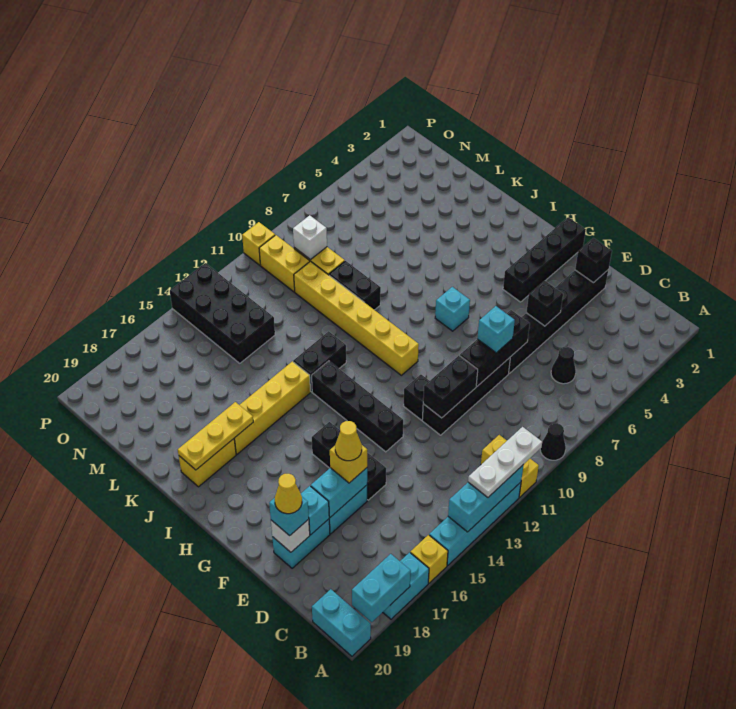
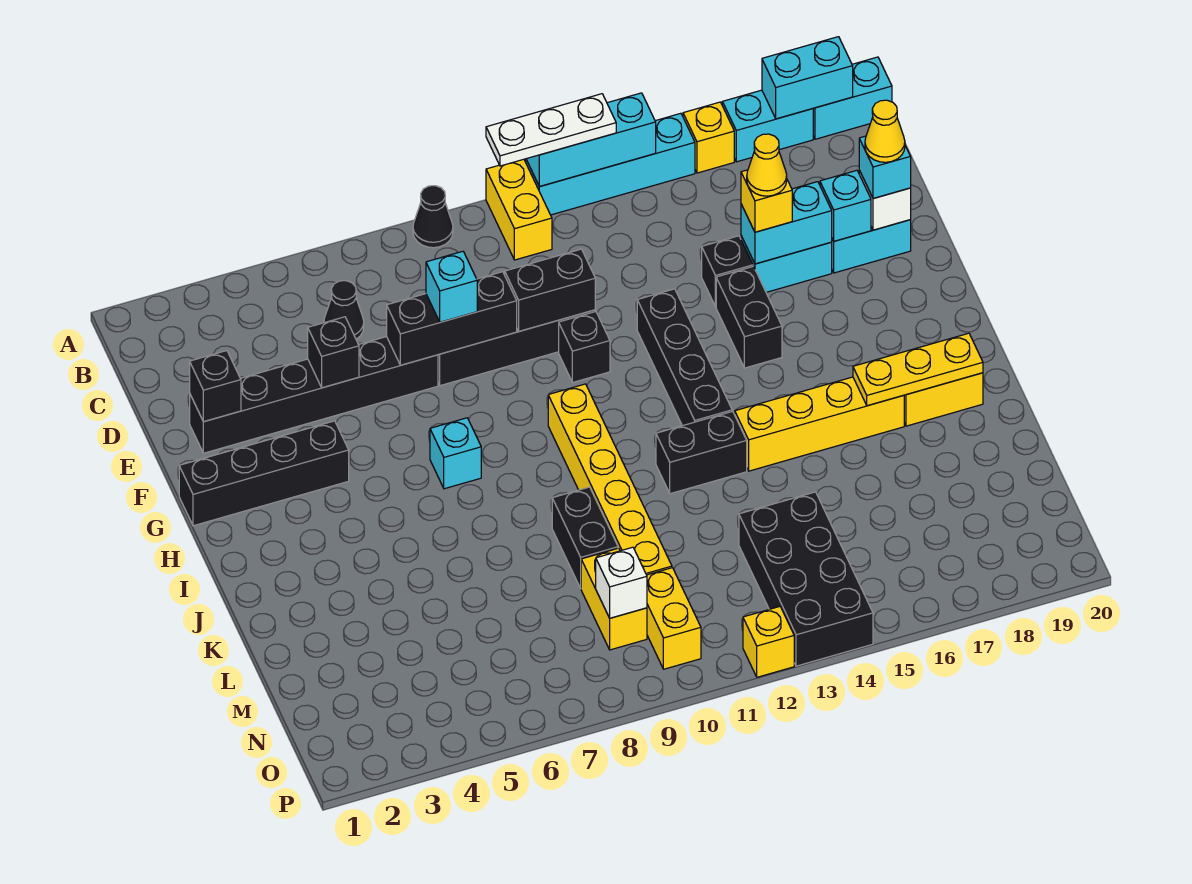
cyan brick A20:B20 level 1 -> cyan brick A19:A20 level 1
yellow brick P10 level 1 -> yellow brick P12 level 1

